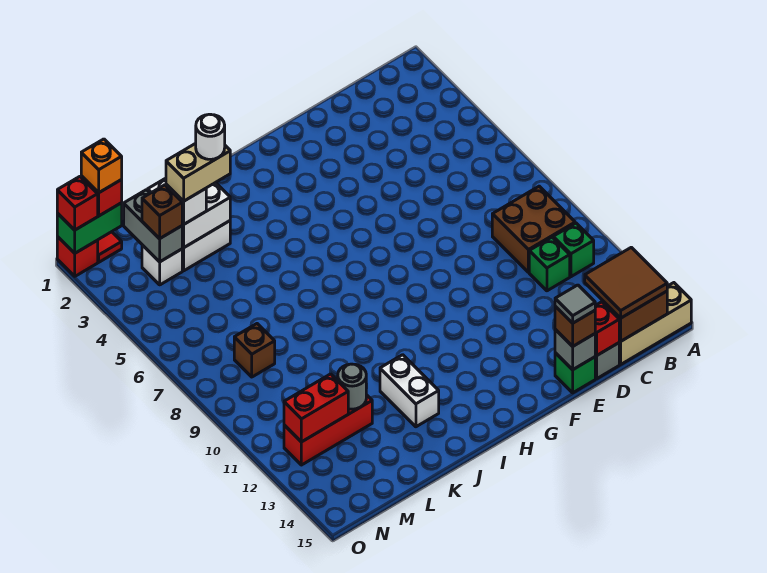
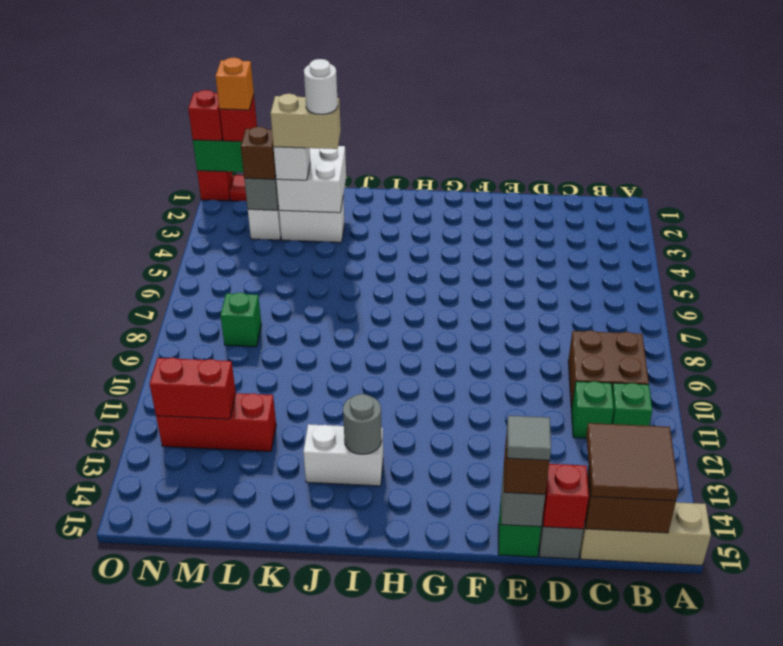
white brick J12:J13 level 1 -> white brick I13:J13 level 1
grey round brick L12 level 2 -> grey round brick I13 level 2
brown brick M8 level 1 -> green brick M8 level 1

